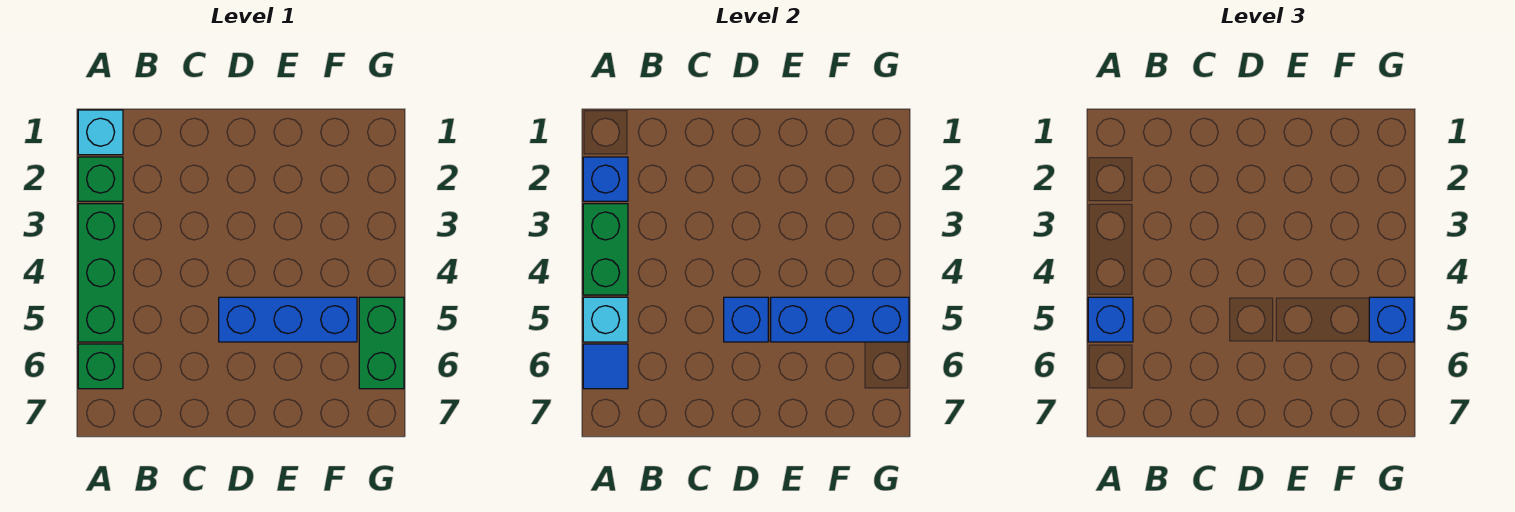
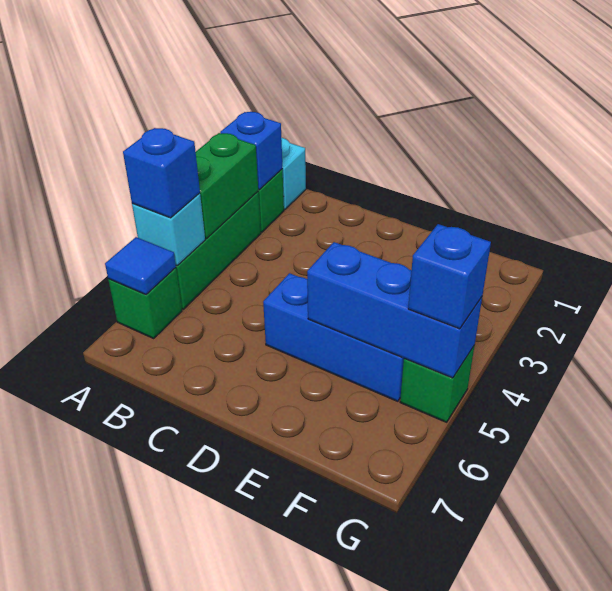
blue brick D5 level 2 -> none
green brick G5:G6 level 1 -> green brick G5 level 1

